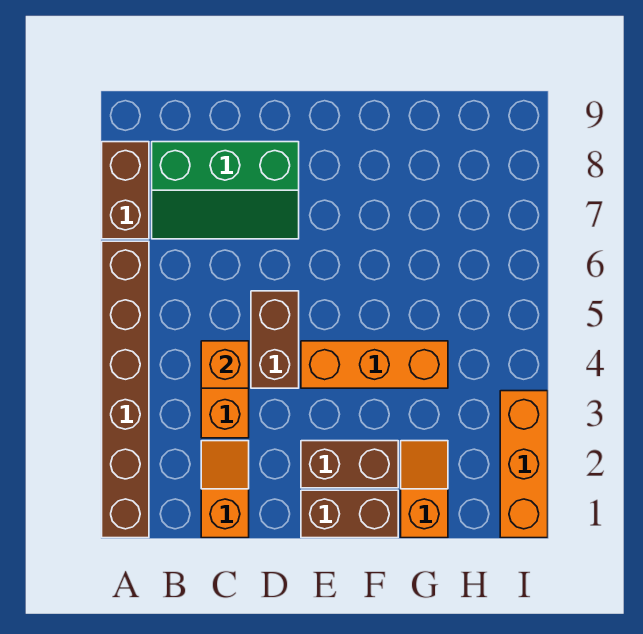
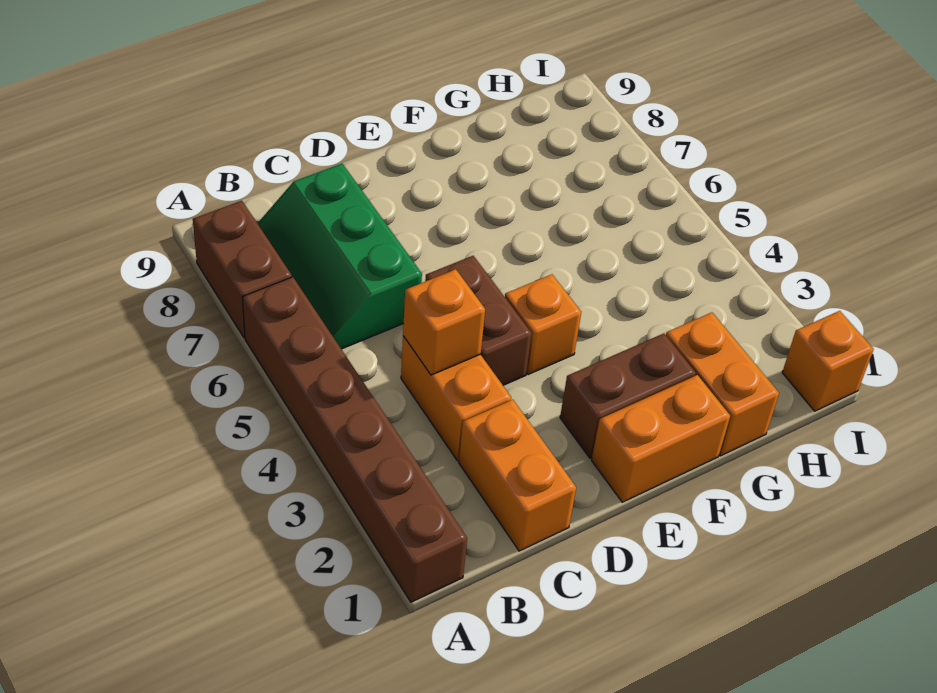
green slope B7:D8 level 1 top 8 -> green slope B6:C8 level 1 top C
orange slope C1:C2 level 1 top 1 -> orange brick C1:C2 level 1
brown brick E1:F1 level 1 -> orange brick E1:F1 level 1
orange brick E4:G4 level 1 -> orange brick E4 level 1
orange slope G1:G2 level 1 top 1 -> orange brick G1:G2 level 1
orange brick I1:I3 level 1 -> orange brick I1 level 1

